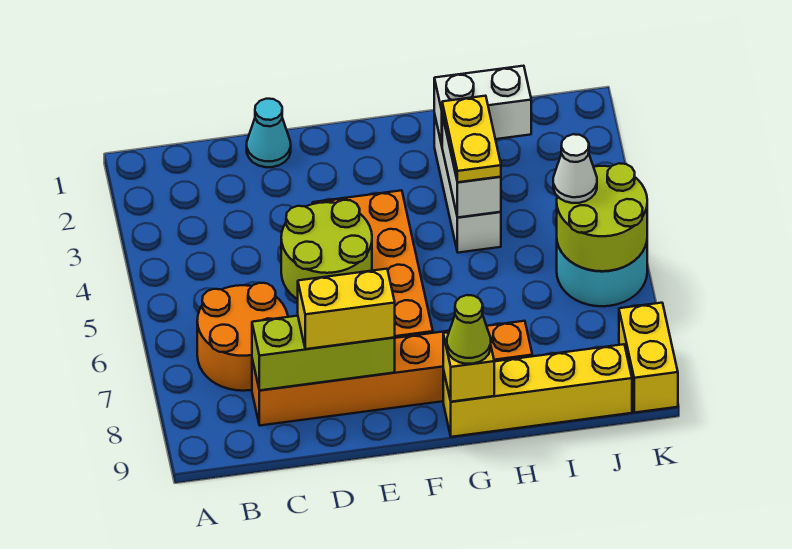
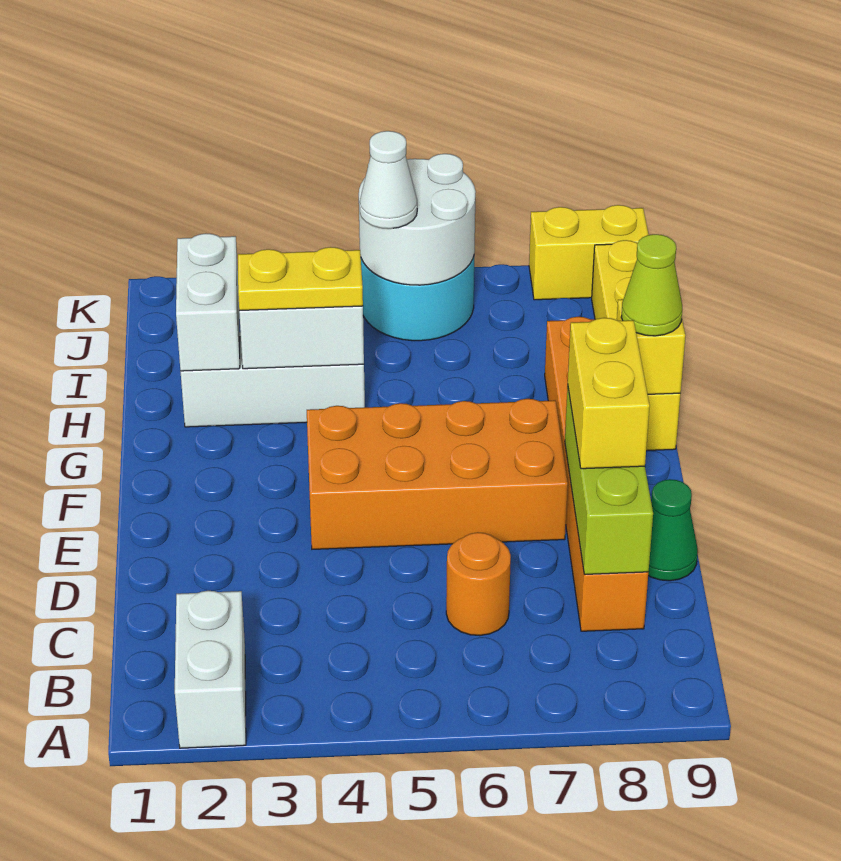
none -> white brick A2:B2 level 1
orange round brick B6:C7 level 1 -> orange round brick C6 level 1
cyan cone D1 level 1 -> none
lime round brick D5:E6 level 2 -> none
none -> green cone D9 level 1
lime round brick J5:K6 level 2 -> white round brick J5:K6 level 2

